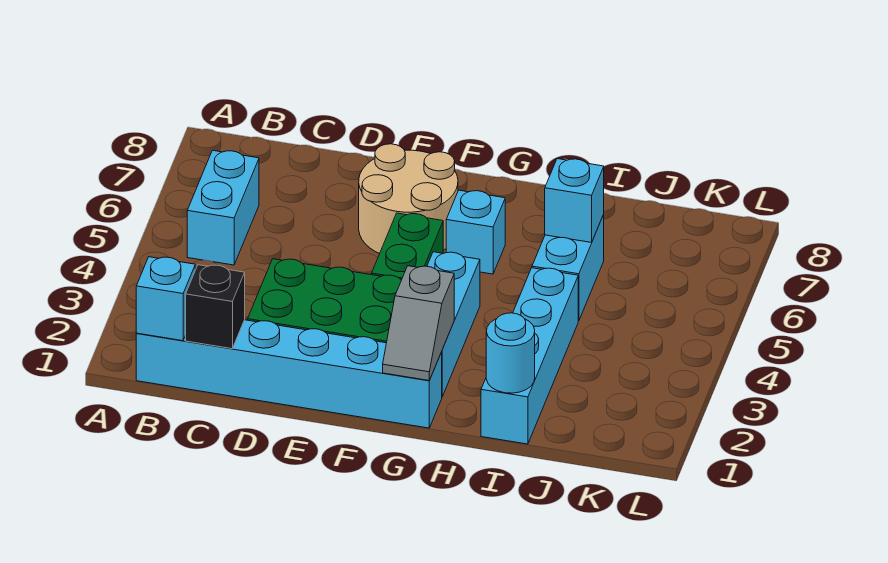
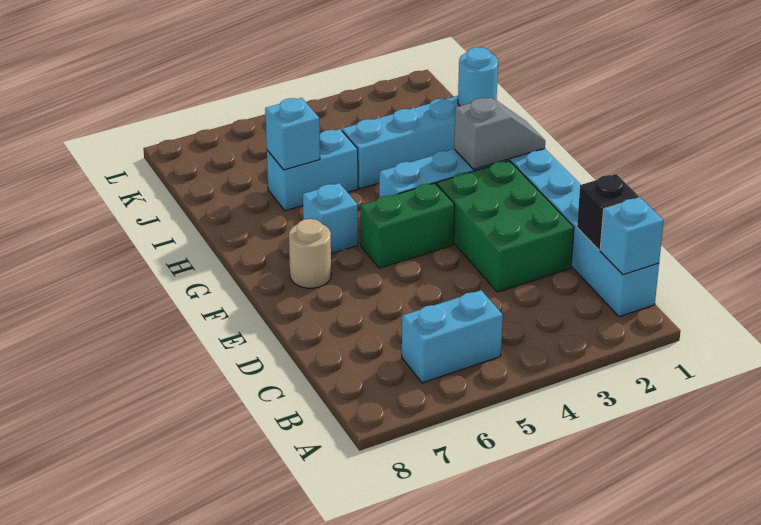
tan round brick E6:F7 level 1 -> tan round brick F7 level 1

